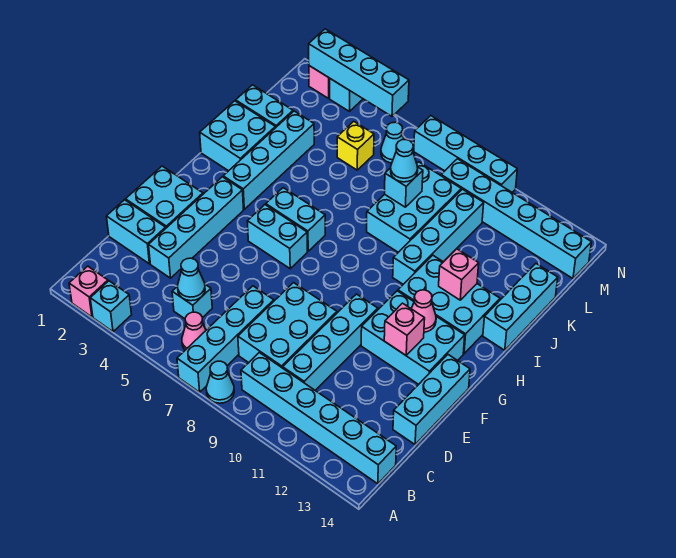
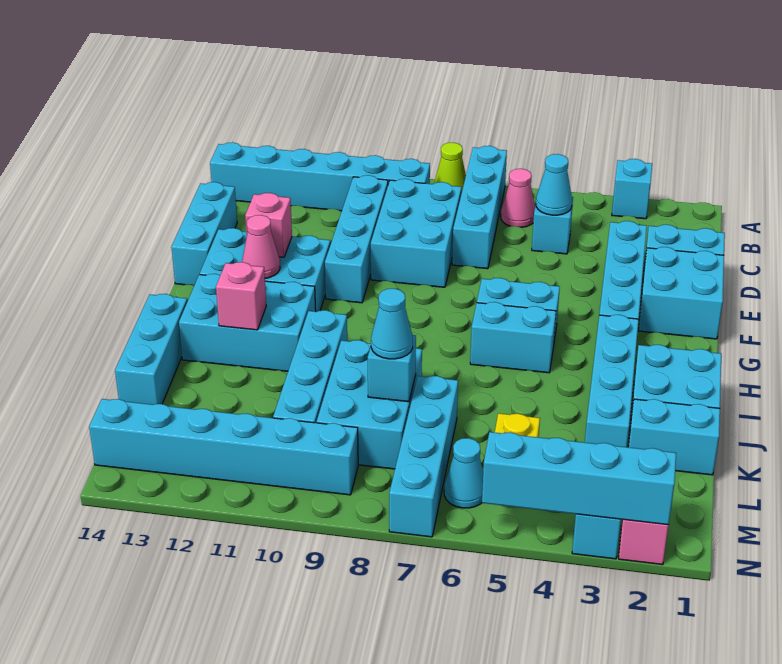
pink brick A2 level 1 -> none
cyan cone A8 level 1 -> lime cone A8 level 1
cyan brick N7:N10 level 1 -> cyan brick K7:N7 level 1

